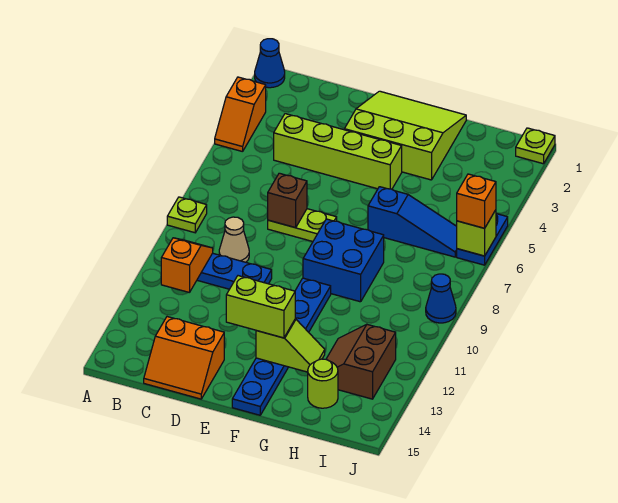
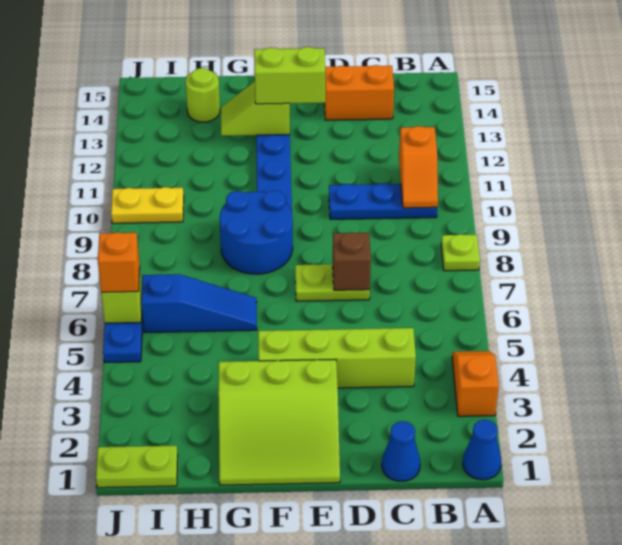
tan cone C9 level 1 -> none
blue brick F8:G9 level 1 -> blue round brick F8:G9 level 1
blue slope G6:I6 level 1 top G -> blue slope G6:I6 level 1 top I
brown slope H12:I13 level 1 top I -> none
none -> yellow plate I10:J10 level 1
lime plate J1 level 1 -> lime plate I1:J1 level 1
blue cone J9 level 1 -> blue cone C1 level 1

